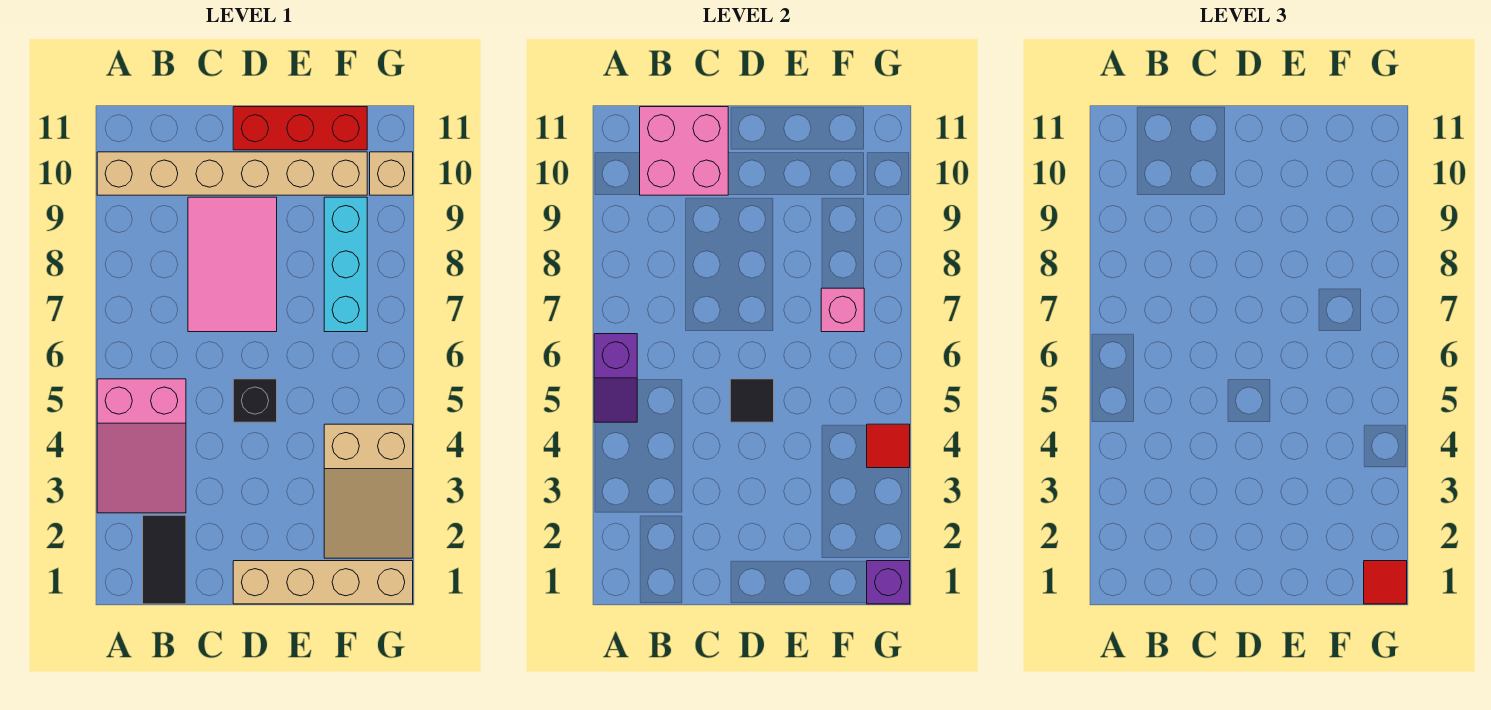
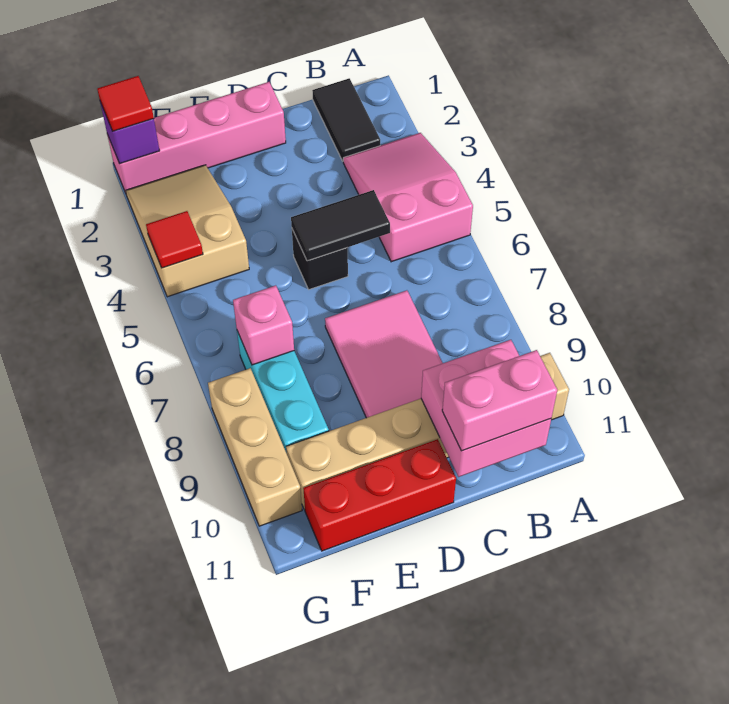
purple slope A5:A6 level 2 top 6 -> none
none -> pink brick B11:C11 level 3
tan brick D1:G1 level 1 -> pink brick D1:G1 level 1
black tile D5 level 2 -> black tile C5:D5 level 2
tan brick G10 level 1 -> tan brick G8:G10 level 1

